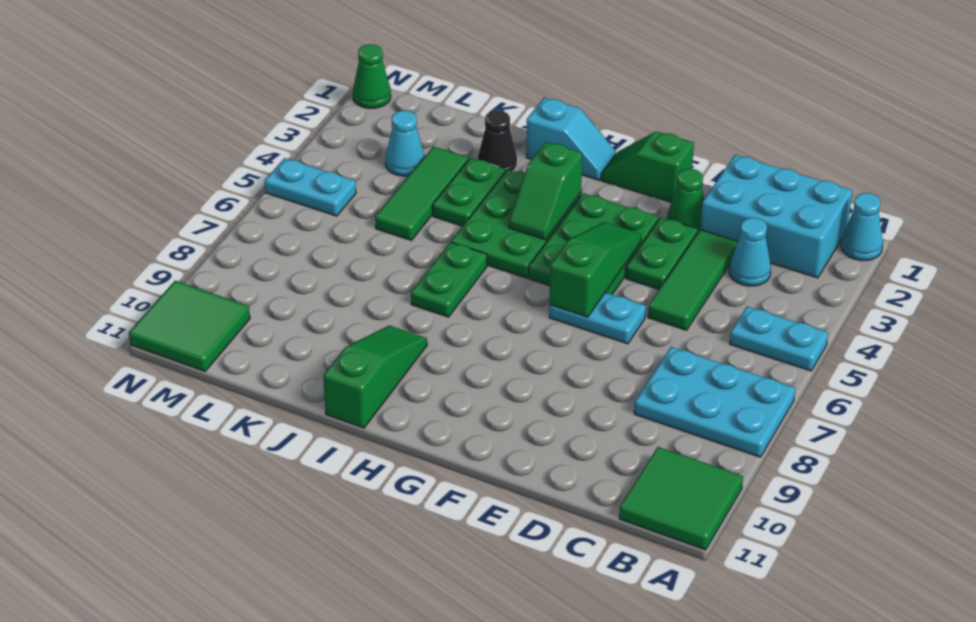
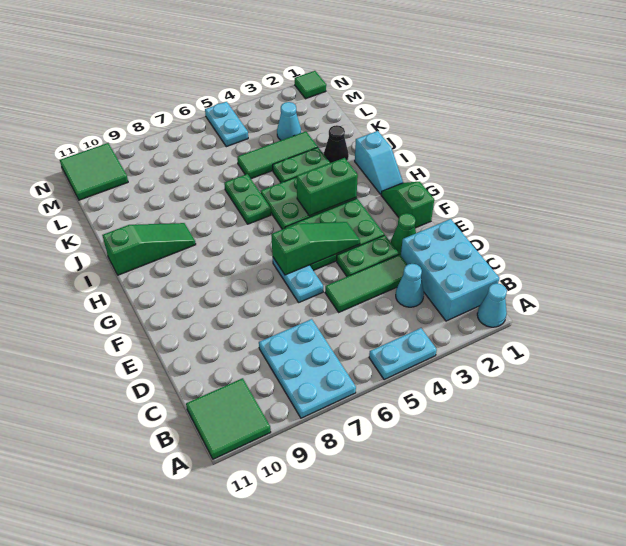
cyan plate A5:B5 level 1 -> cyan plate A4:A5 level 1
green slope H3:H4 level 2 top 3 -> green brick H3:H4 level 2
green plate I6:I7 level 1 -> green plate I6:J6 level 1
green cone N1 level 1 -> green tile N1 level 1

